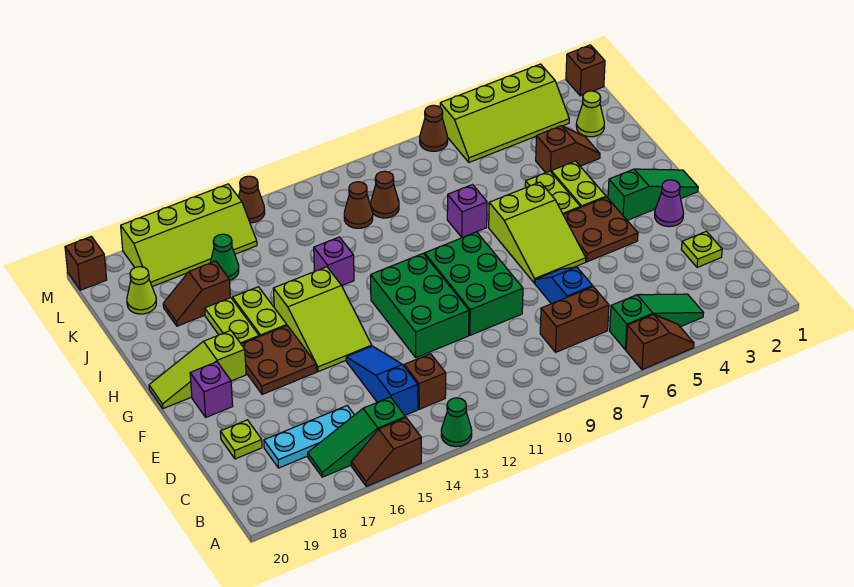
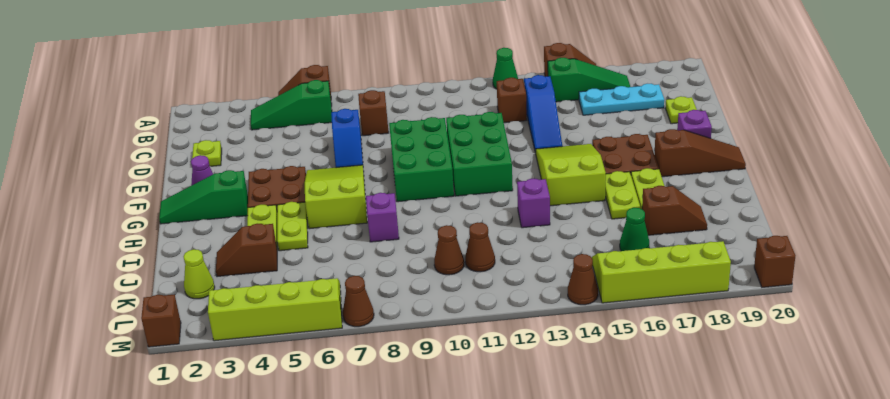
brown brick C7:C8 level 1 -> brown brick C8 level 1
lime slope G18:G20 level 1 top 18 -> brown slope G18:G20 level 1 top 18
lime cone K19 level 1 -> none

